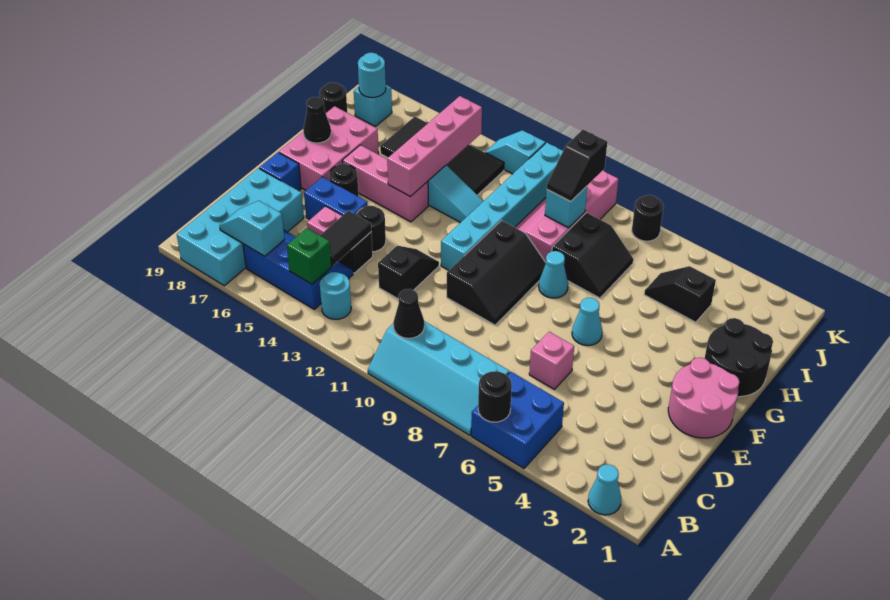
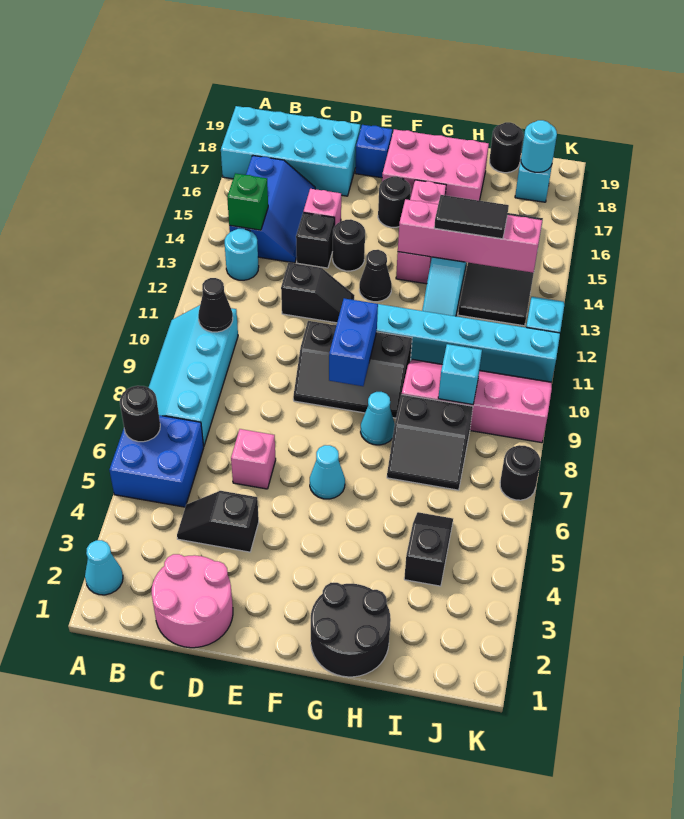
cyan slope B16:B17 level 2 top 16 -> none
black tile C14:D14 level 2 -> black tile H14:I14 level 3
pink round brick E1:F2 level 1 -> pink round brick C1:D2 level 1
blue brick E15:E16 level 1 -> blue brick F9:F10 level 2
black cone G18 level 2 -> black cone F13 level 1
black slope I9:J9 level 3 top J -> black slope C4:D4 level 1 top D

